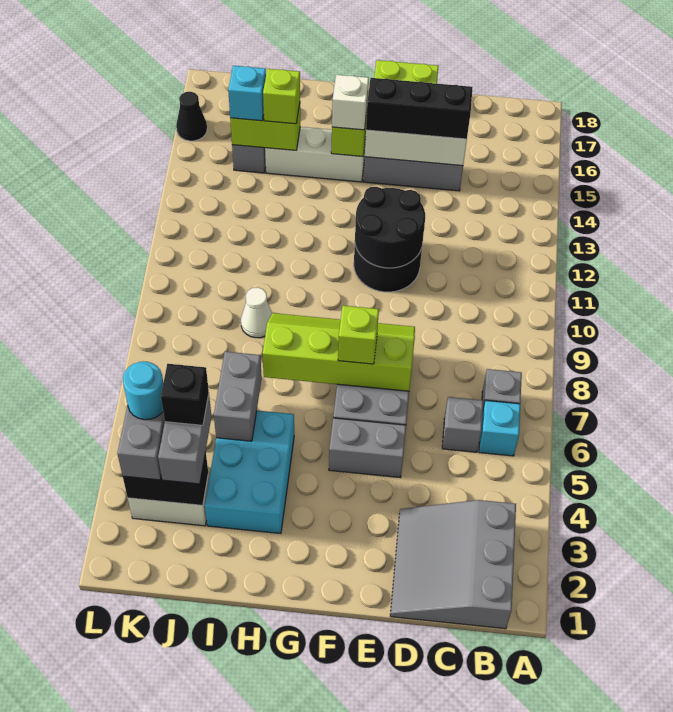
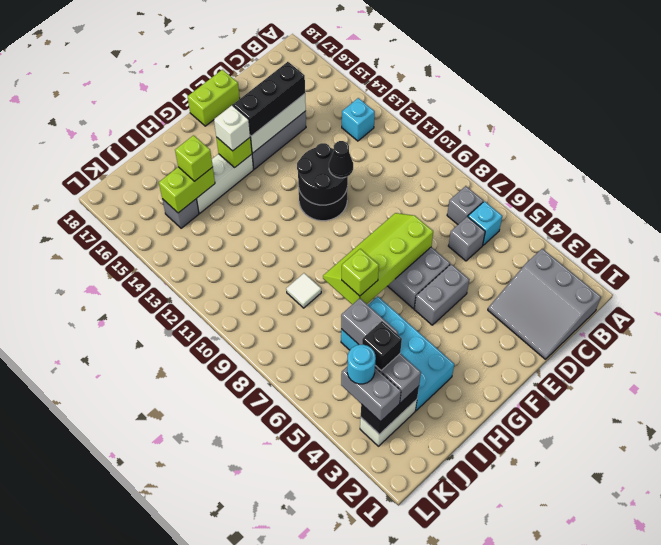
lime brick F7 level 3 -> lime brick H7 level 3
cyan brick H3:I5 level 1 -> cyan brick H3:I6 level 1
white cone I9 level 1 -> white tile I9 level 1
cyan brick J15 level 3 -> cyan brick B13 level 1
black cone L16 level 1 -> black cone E11 level 3

